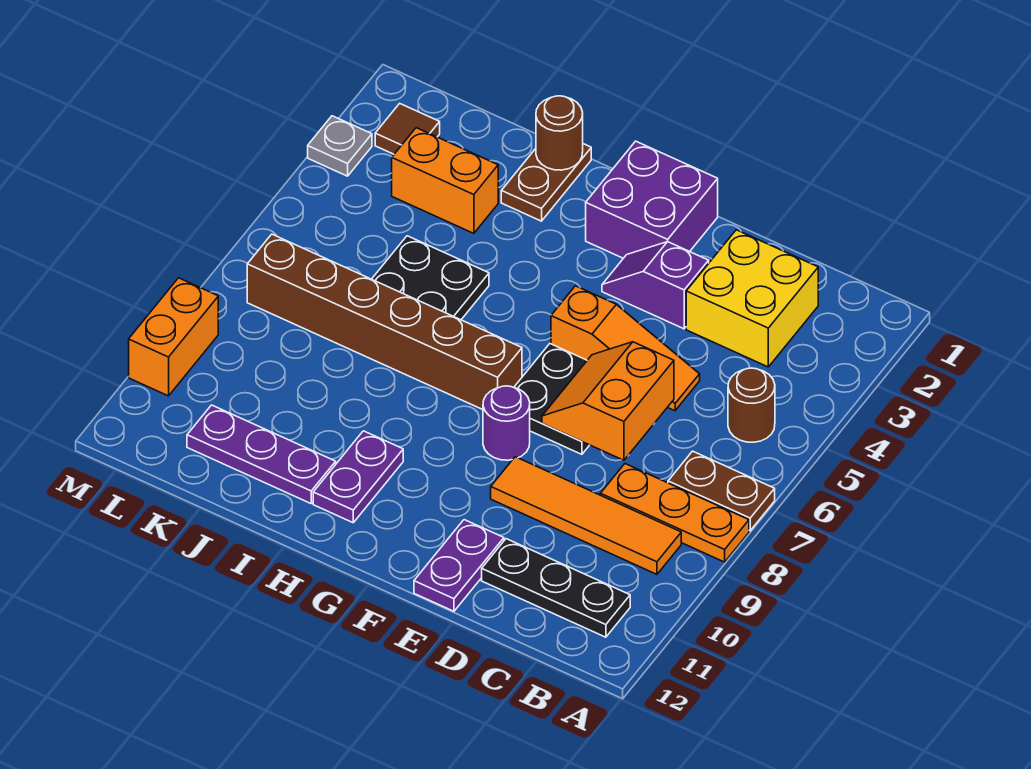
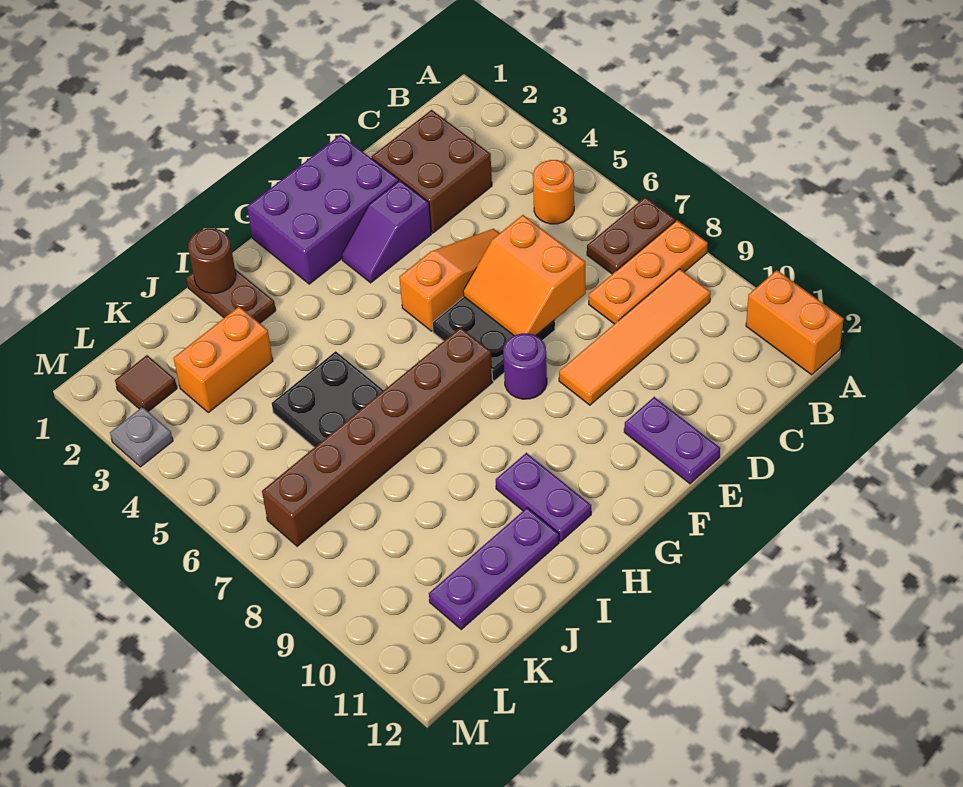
brown round brick B5 level 1 -> orange round brick B5 level 1
black plate B11:D11 level 1 -> none
yellow brick C2:D3 level 1 -> brown brick C2:D3 level 1
purple brick F1:G2 level 1 -> purple brick E1:G2 level 1
orange brick M9:M10 level 1 -> orange brick A11:A12 level 1

